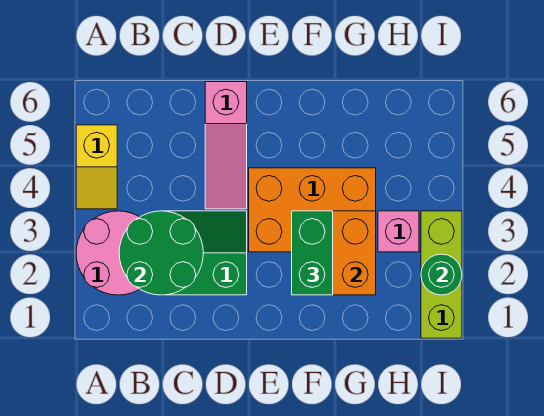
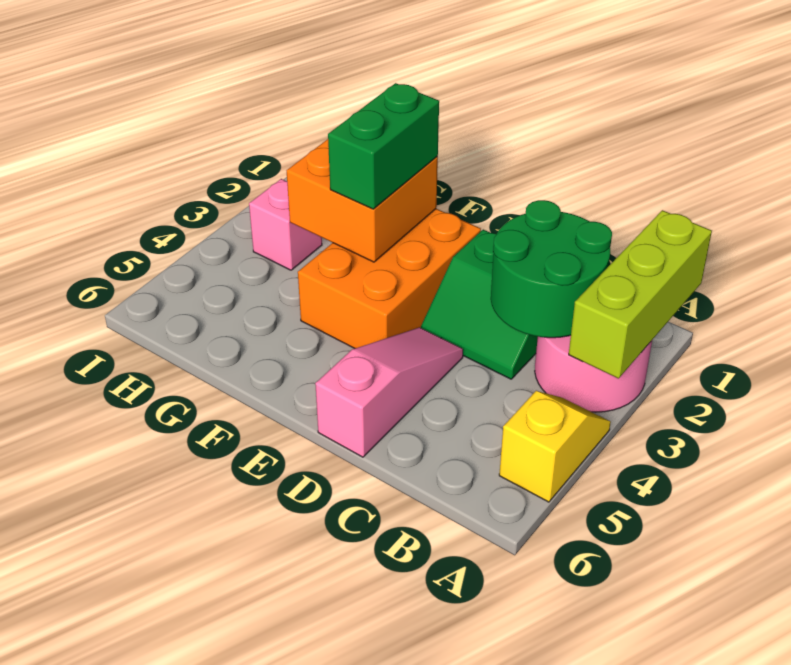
orange brick E3:G4 level 1 -> orange brick E2:F4 level 1
lime brick I1:I3 level 1 -> lime brick A1:A3 level 2
green round brick I2 level 2 -> none

